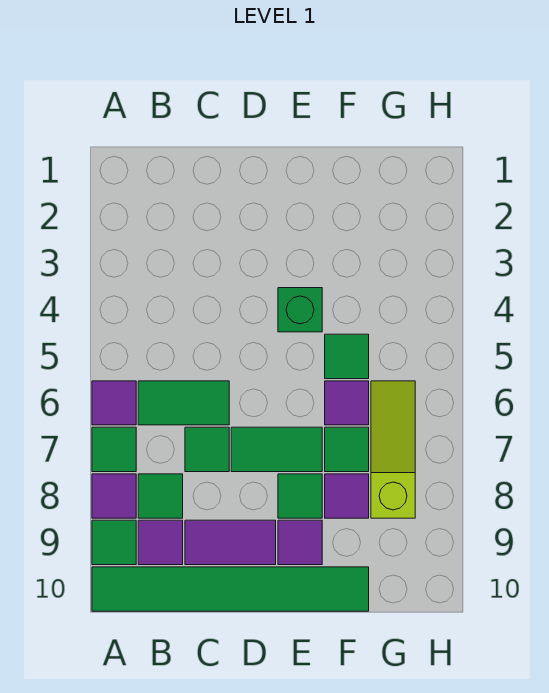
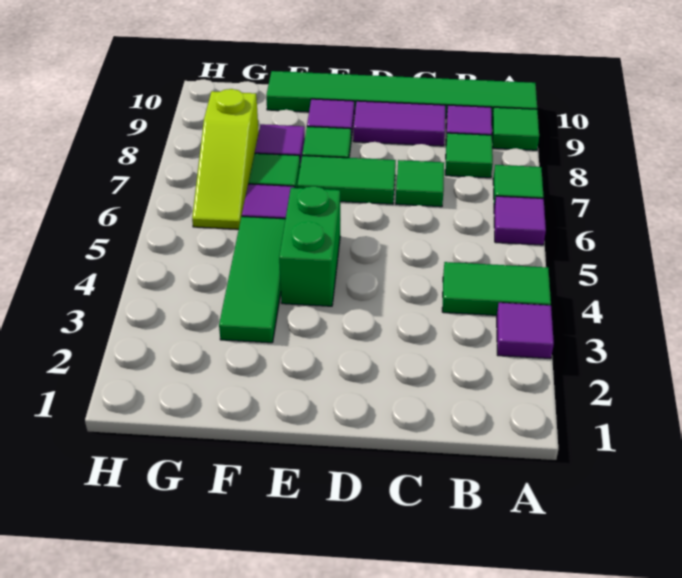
purple tile A8 level 1 -> purple tile A3 level 1
green tile B6:C6 level 1 -> green tile A4:B4 level 1
green brick E4 level 1 -> green brick E4:E5 level 1
green tile F5 level 1 -> green tile F3:F5 level 1

